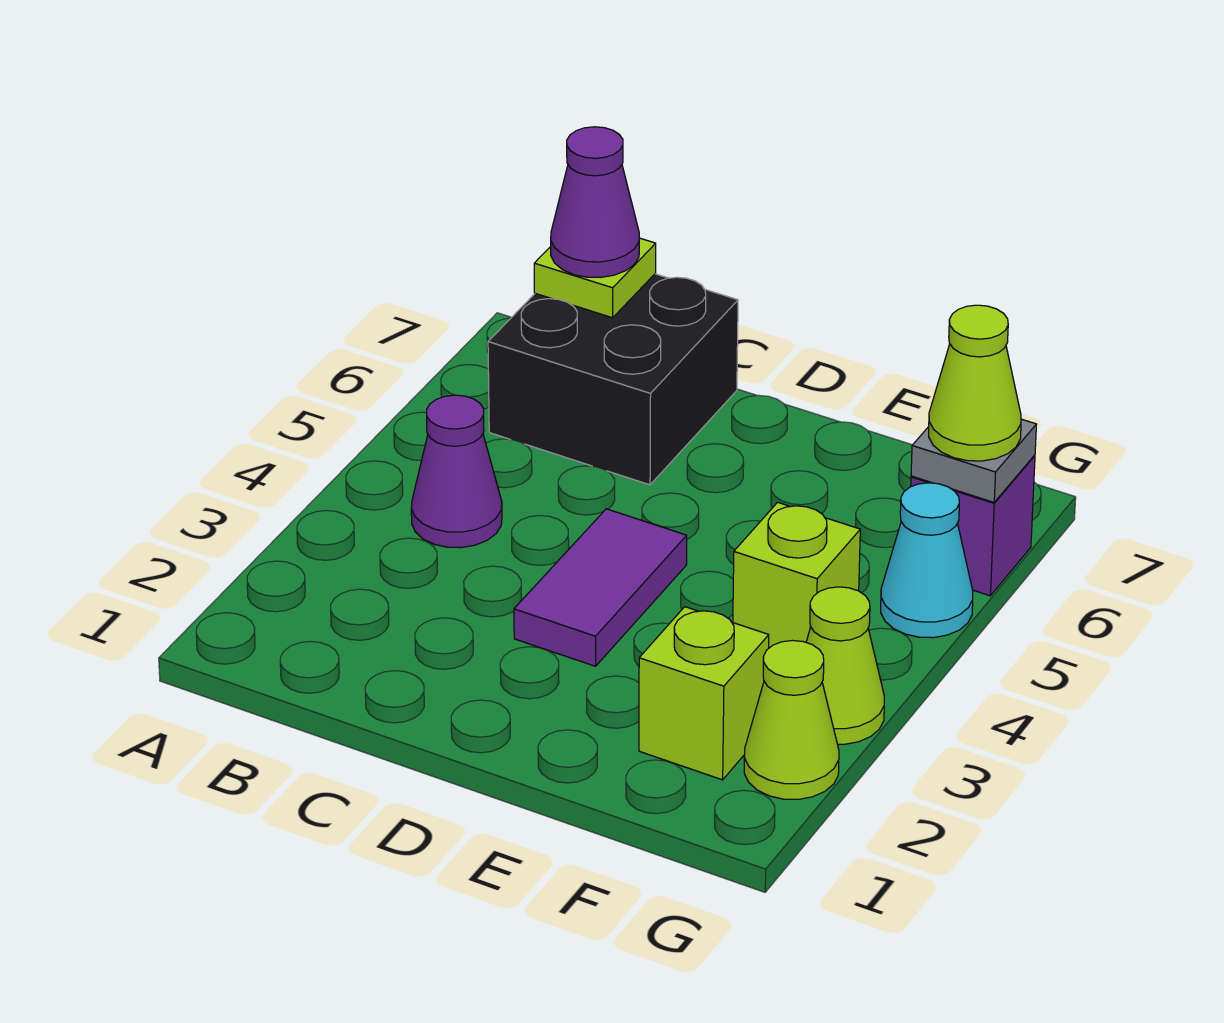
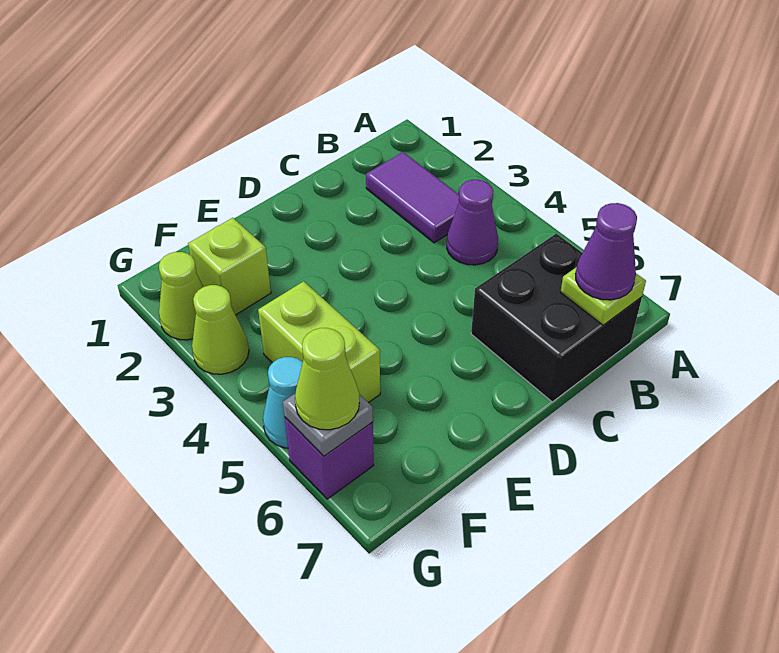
purple tile D3:D4 level 1 -> purple tile B2:B3 level 1
lime brick F4 level 1 -> lime brick F4:F5 level 1

